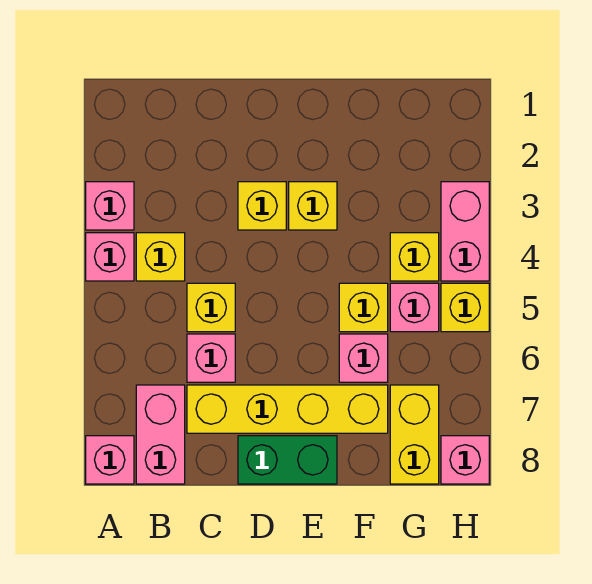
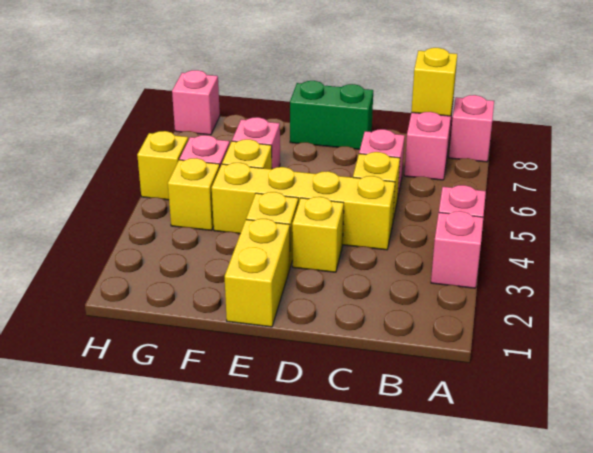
yellow brick B4 level 1 -> yellow brick B8 level 2
yellow brick C7:F7 level 1 -> yellow brick C4:F4 level 1
yellow brick G7:G8 level 1 -> yellow brick E1:E2 level 1
pink brick H3:H4 level 1 -> none

